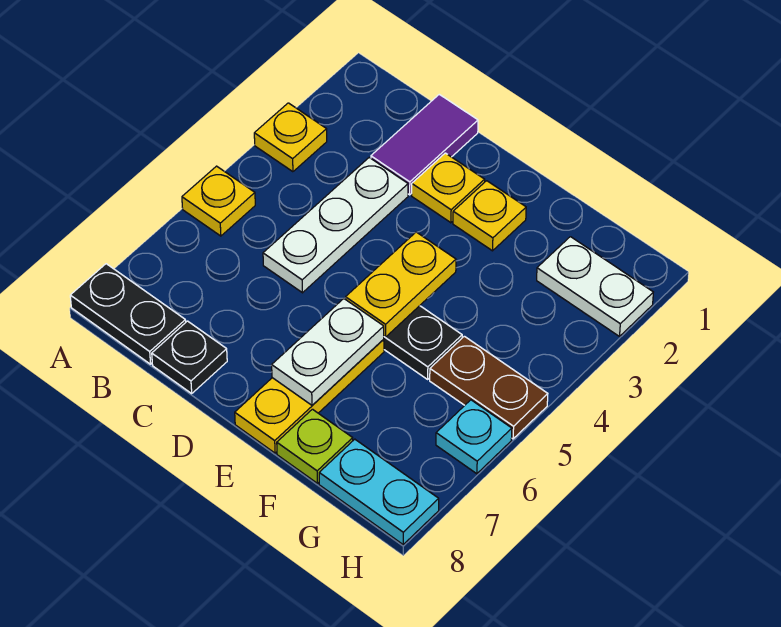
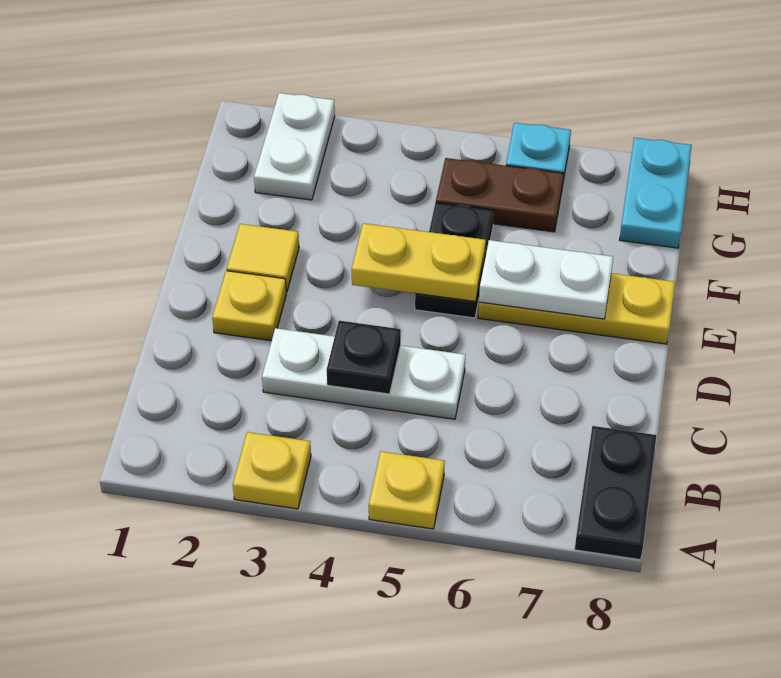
purple tile C1:C2 level 1 -> none
black plate C8 level 1 -> black plate C4 level 2
yellow plate E2 level 1 -> yellow tile E2 level 1
lime plate F8 level 1 -> none
brown plate G5:H5 level 1 -> brown plate G5:G6 level 1

